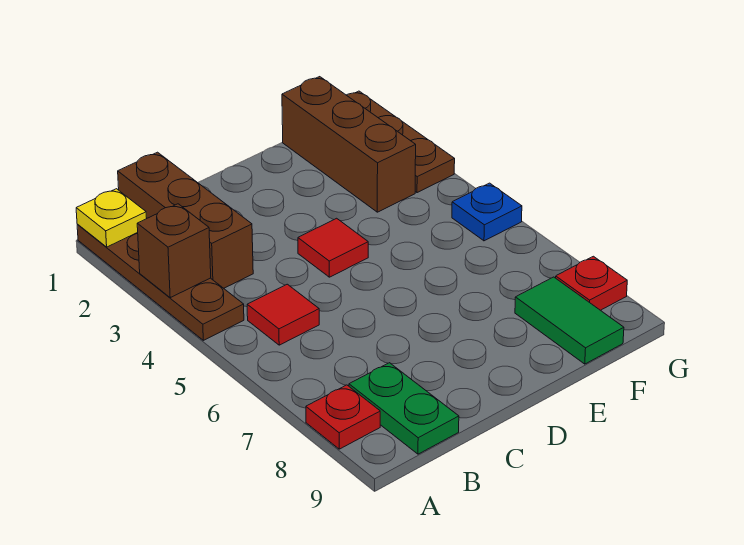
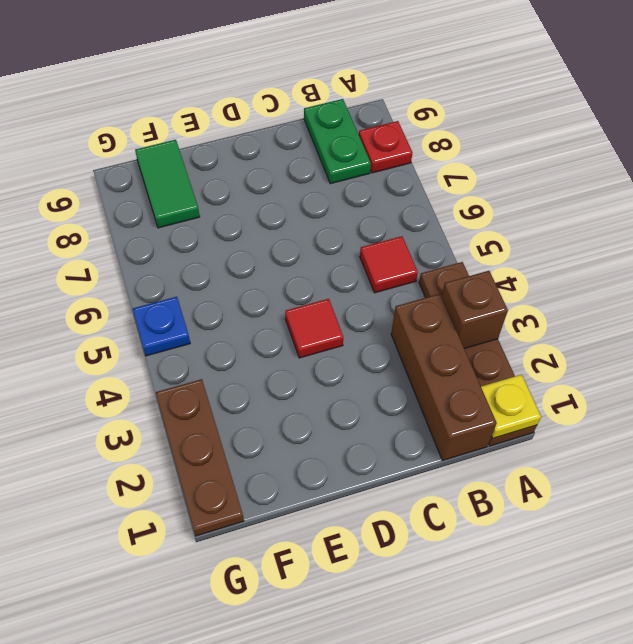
brown brick F1:F3 level 1 -> none
red plate G8 level 1 -> none

